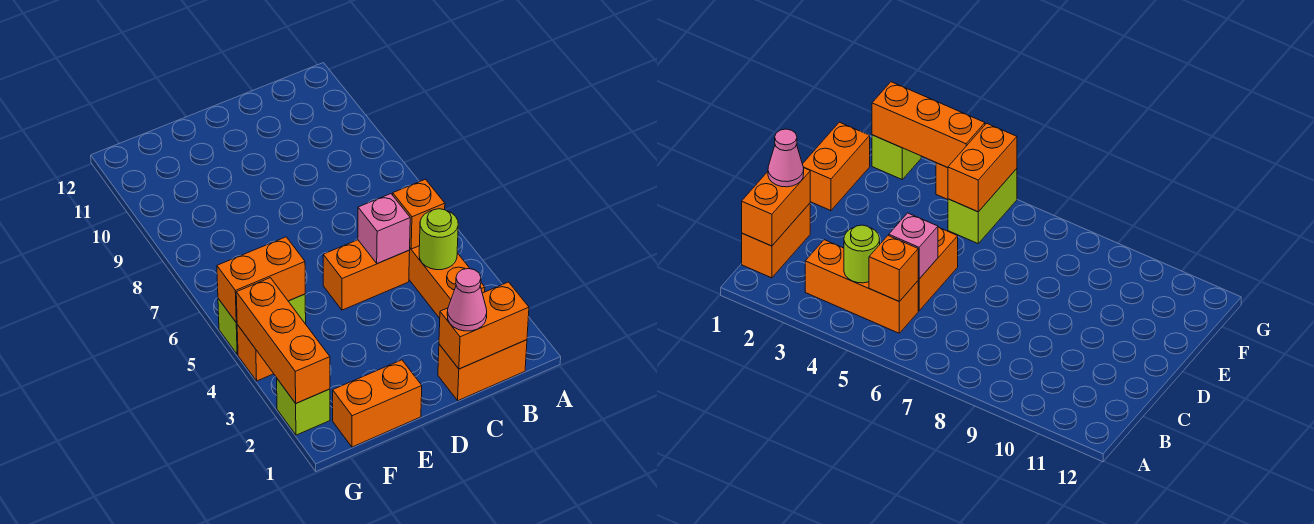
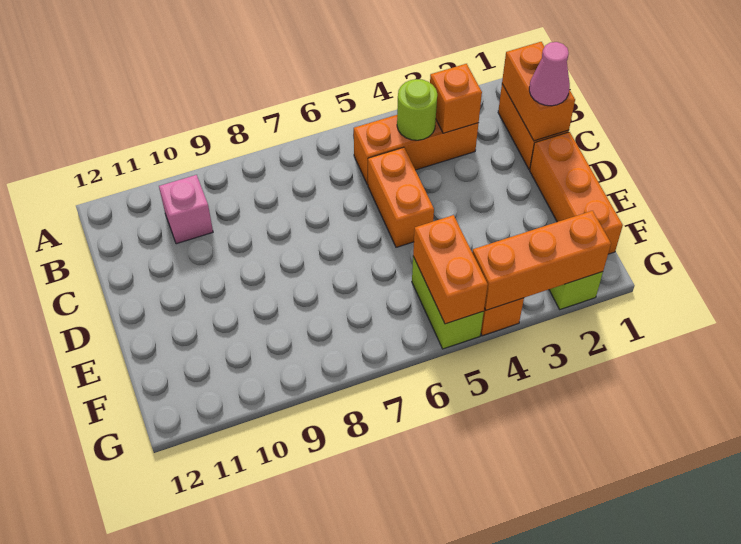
orange brick B5 level 2 -> orange brick B3 level 2
pink brick C5 level 2 -> pink brick B10 level 1
orange brick E1:F1 level 1 -> orange brick D1:F1 level 1

